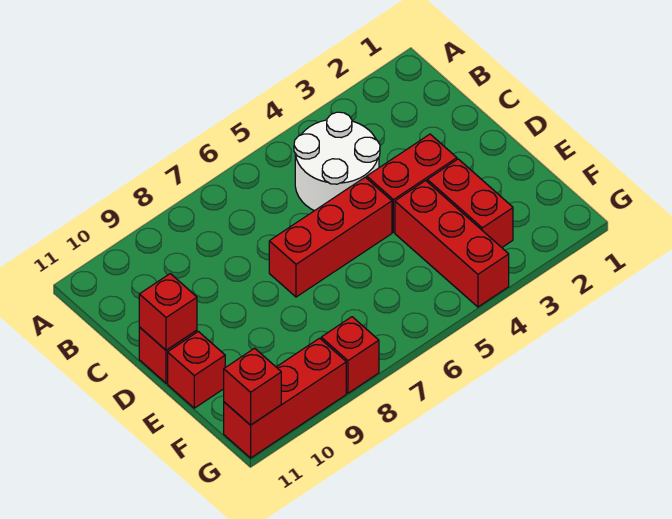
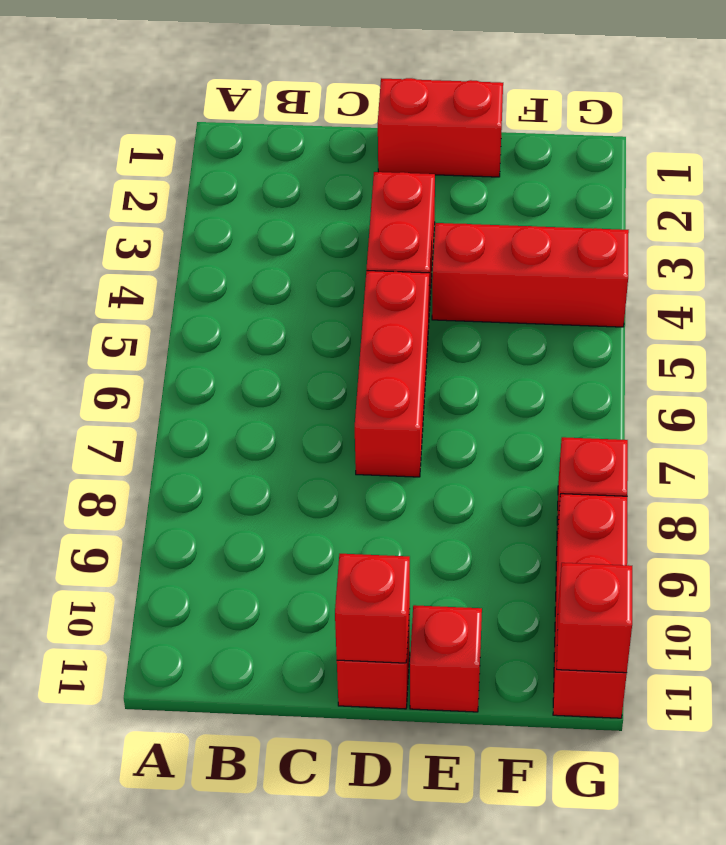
white round brick B4:C5 level 1 -> none
red brick E3:F3 level 1 -> red brick D1:E1 level 1

